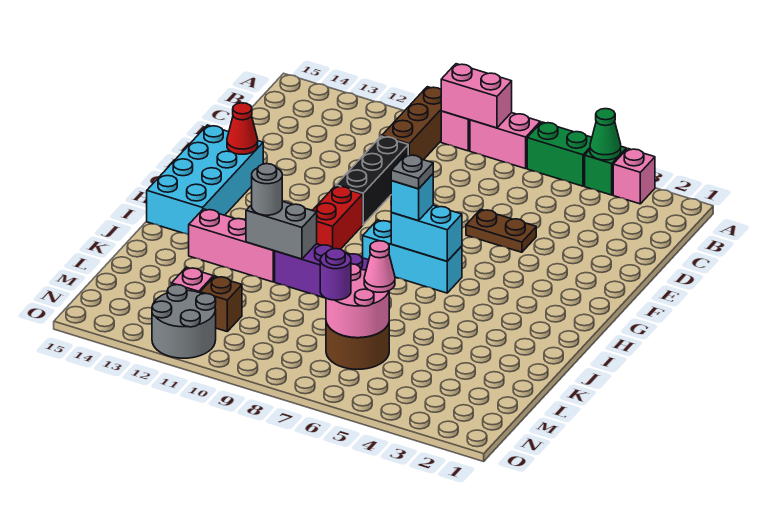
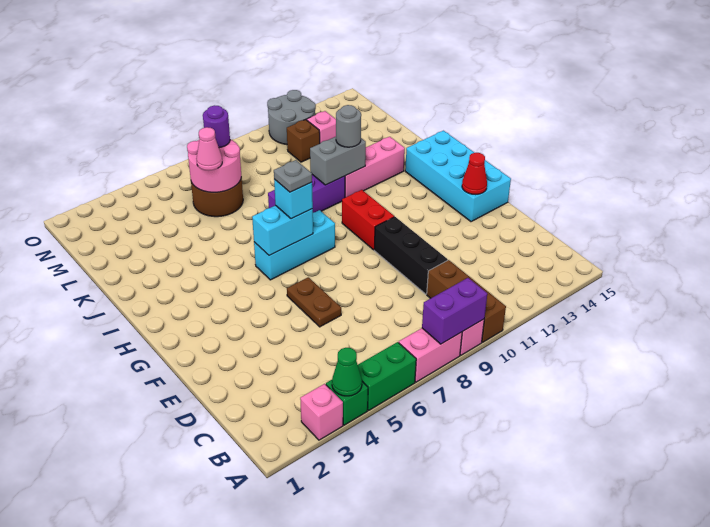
pink brick A8:A9 level 2 -> purple brick A8:A9 level 2
brown plate E5:E6 level 1 -> brown plate E6:F6 level 1

